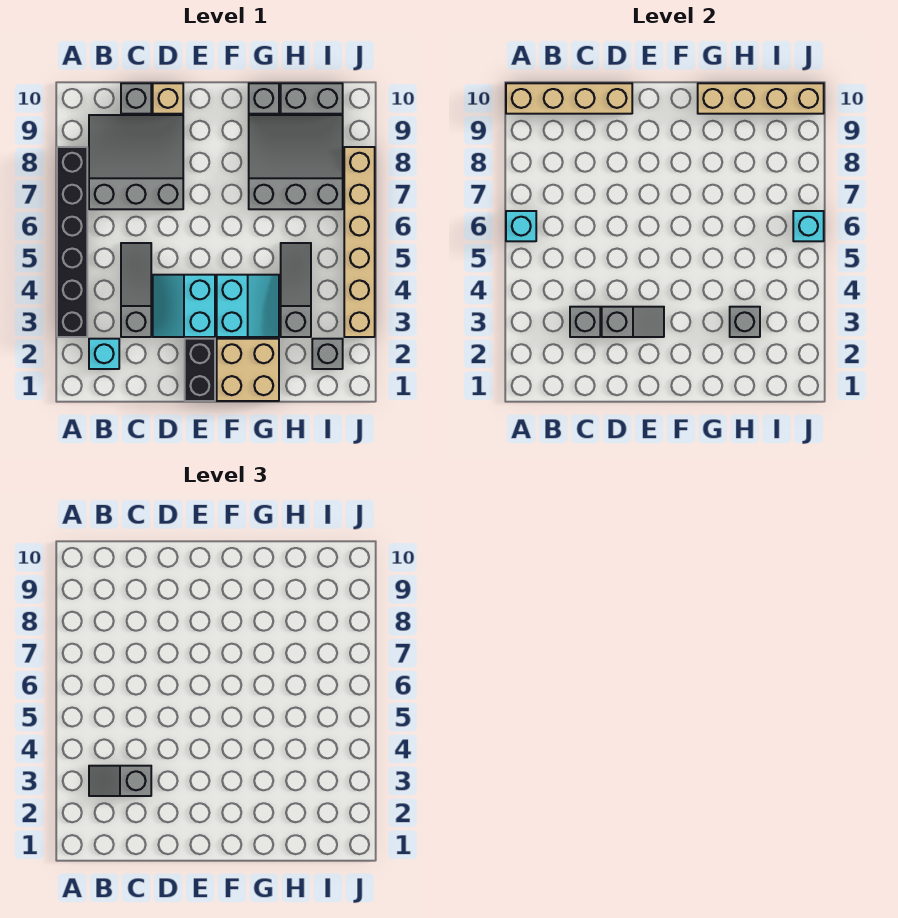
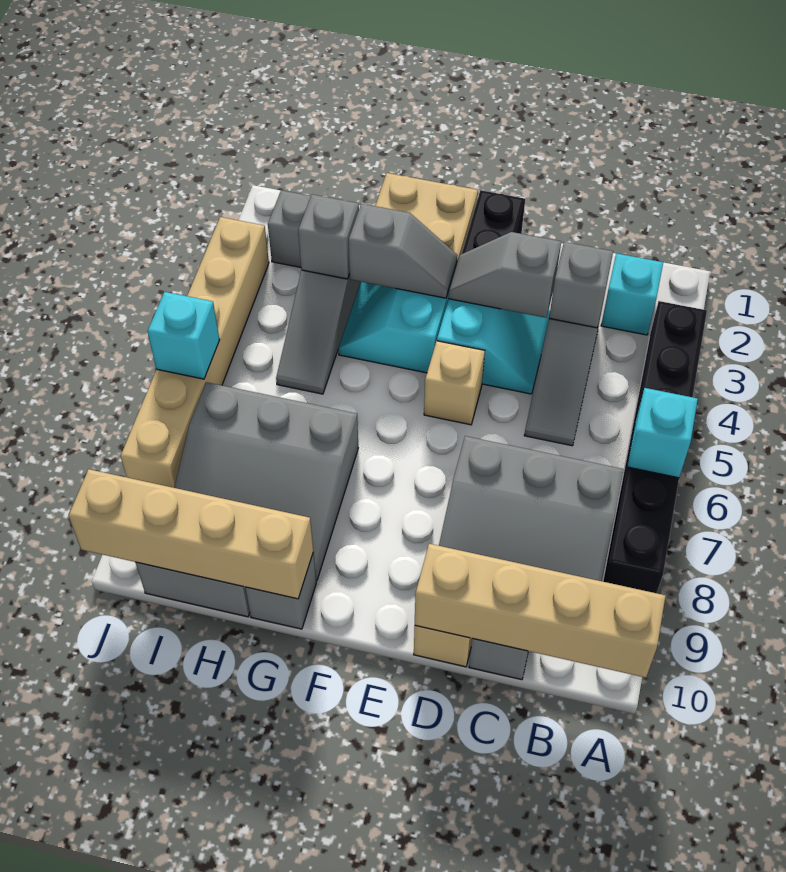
grey slope B3:C3 level 3 top C -> grey slope F3:G3 level 2 top G
none -> tan brick E5 level 1

